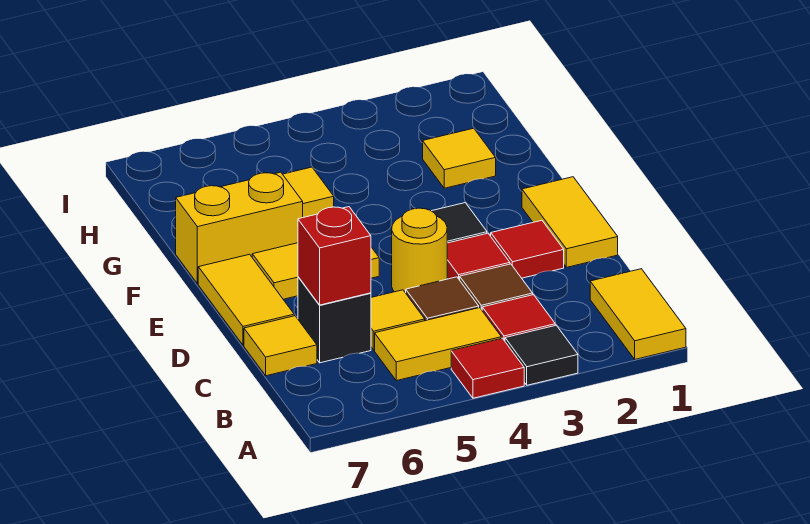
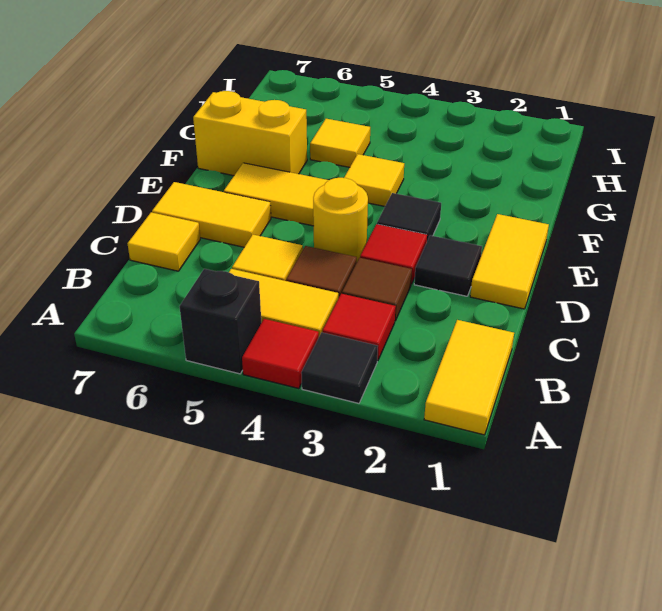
black brick C6 level 1 -> black brick A5 level 1
red brick C6 level 2 -> none
red tile D2 level 1 -> black tile D2 level 1
yellow tile D7:E7 level 1 -> yellow tile D6:D7 level 1
yellow tile G2 level 1 -> yellow tile F4 level 1

